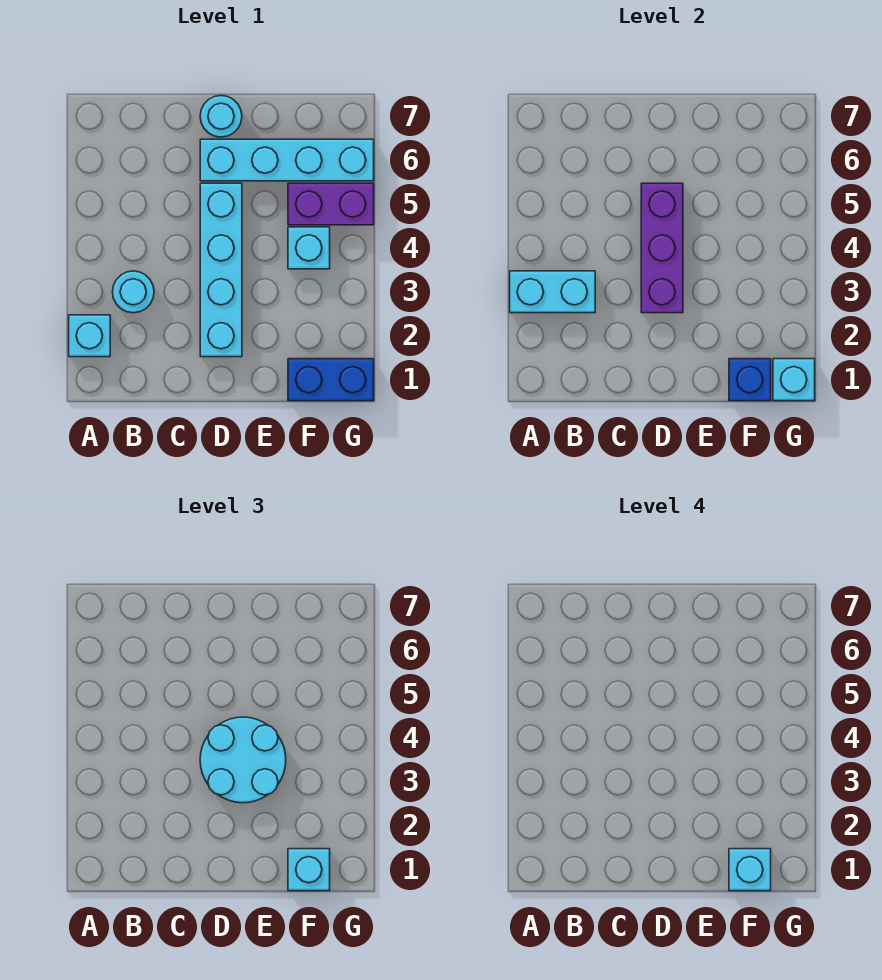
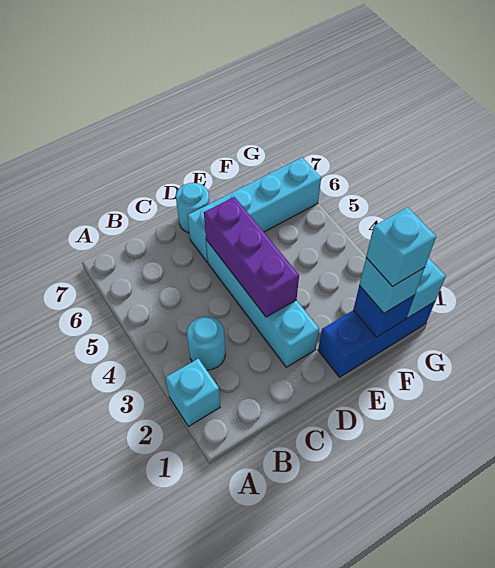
cyan brick A3:B3 level 2 -> none
cyan round brick D3:E4 level 3 -> none
blue brick F1:G1 level 1 -> blue brick E1:G1 level 1
cyan brick F4 level 1 -> none
purple brick F5:G5 level 1 -> none

